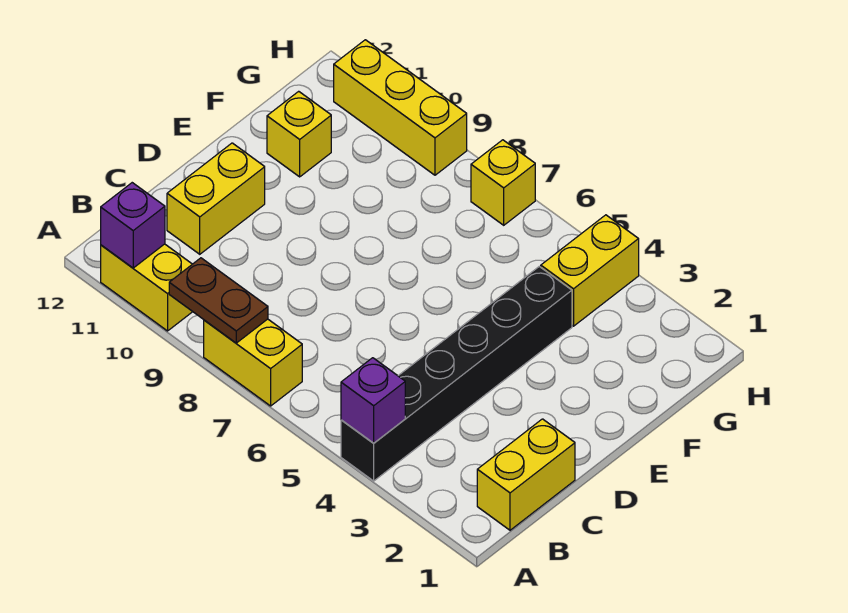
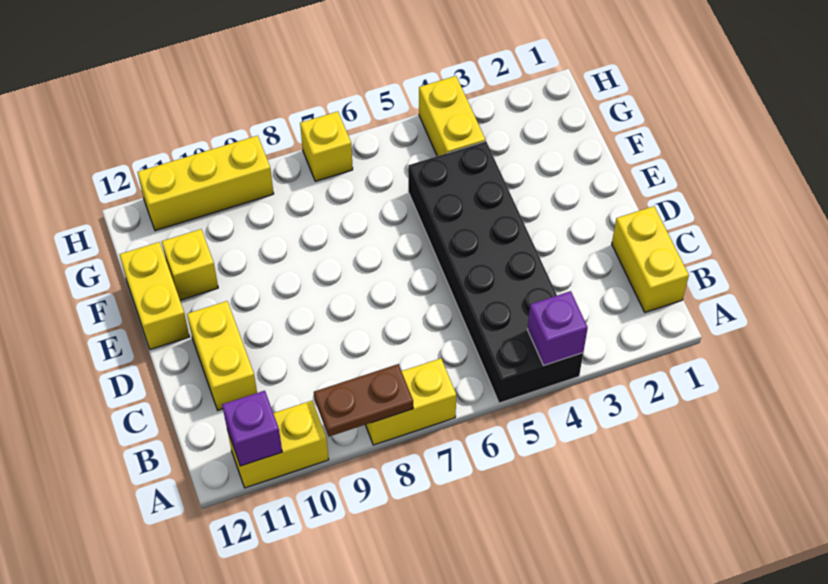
black brick A4:F4 level 1 -> black brick A4:F5 level 1
none -> yellow brick E12:F12 level 1

